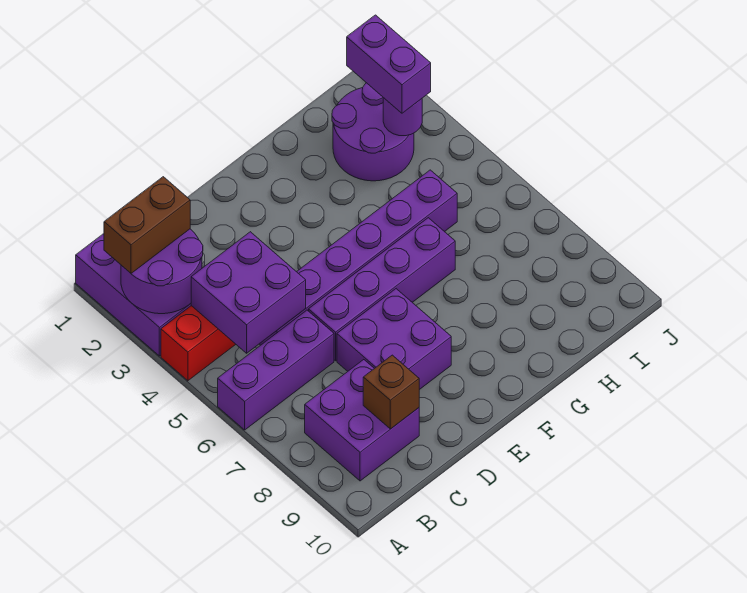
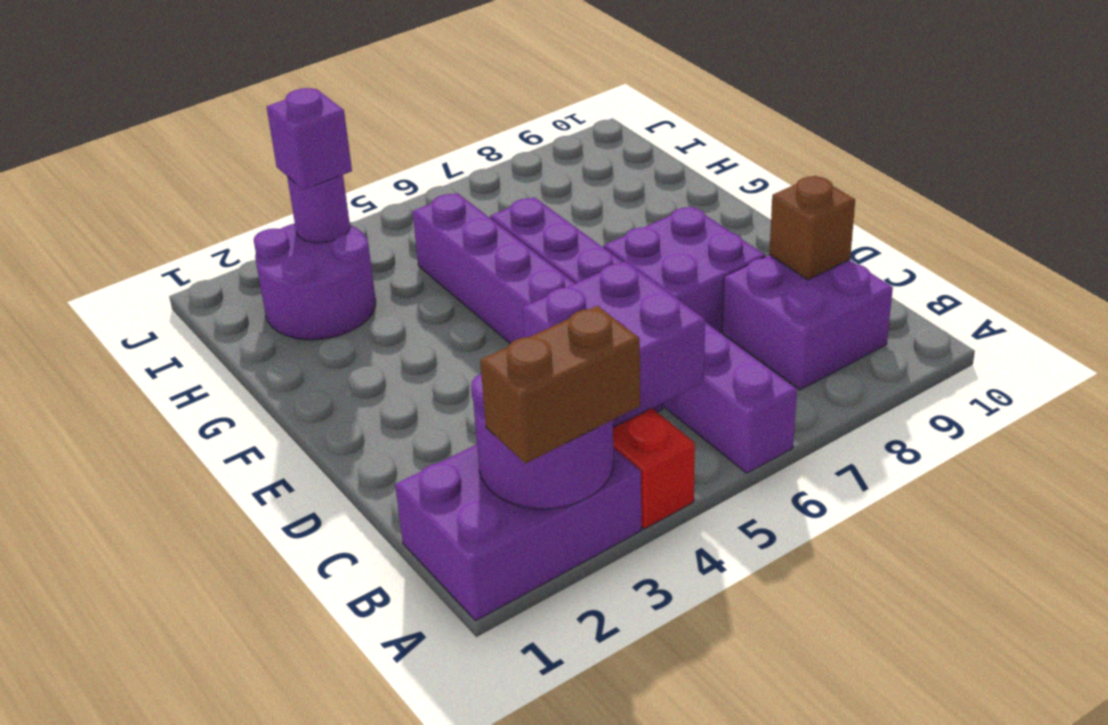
brown brick A2:B2 level 3 -> brown brick A2:A3 level 3
purple brick I2:I3 level 3 -> purple brick I3 level 3

